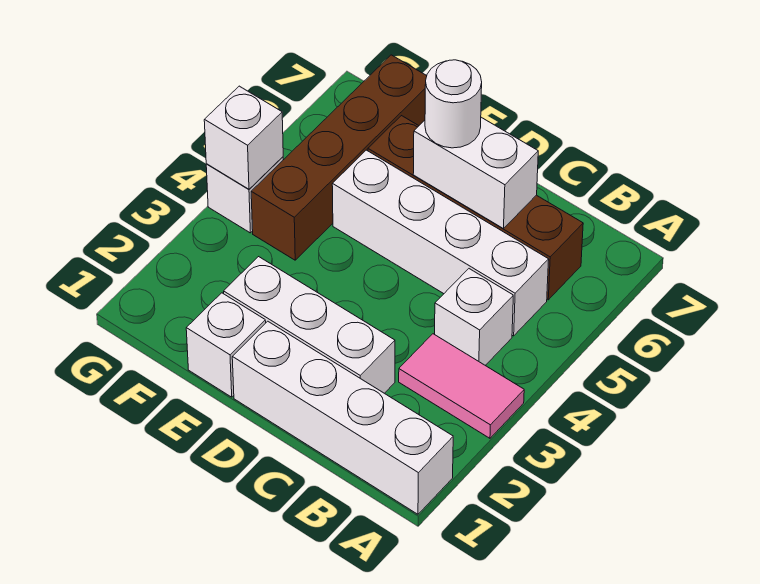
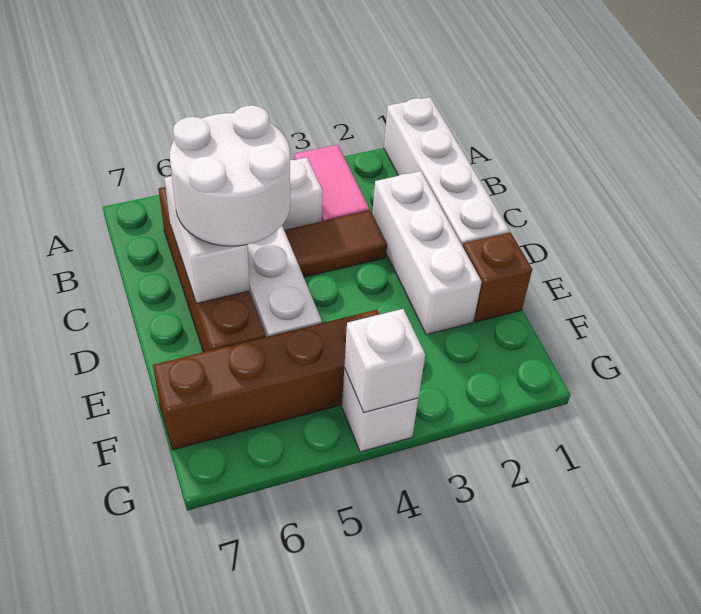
none -> brown tile C3:C4 level 1
white round brick D6 level 3 -> white round brick C5:D6 level 3
white brick E1 level 1 -> brown brick E1 level 1

